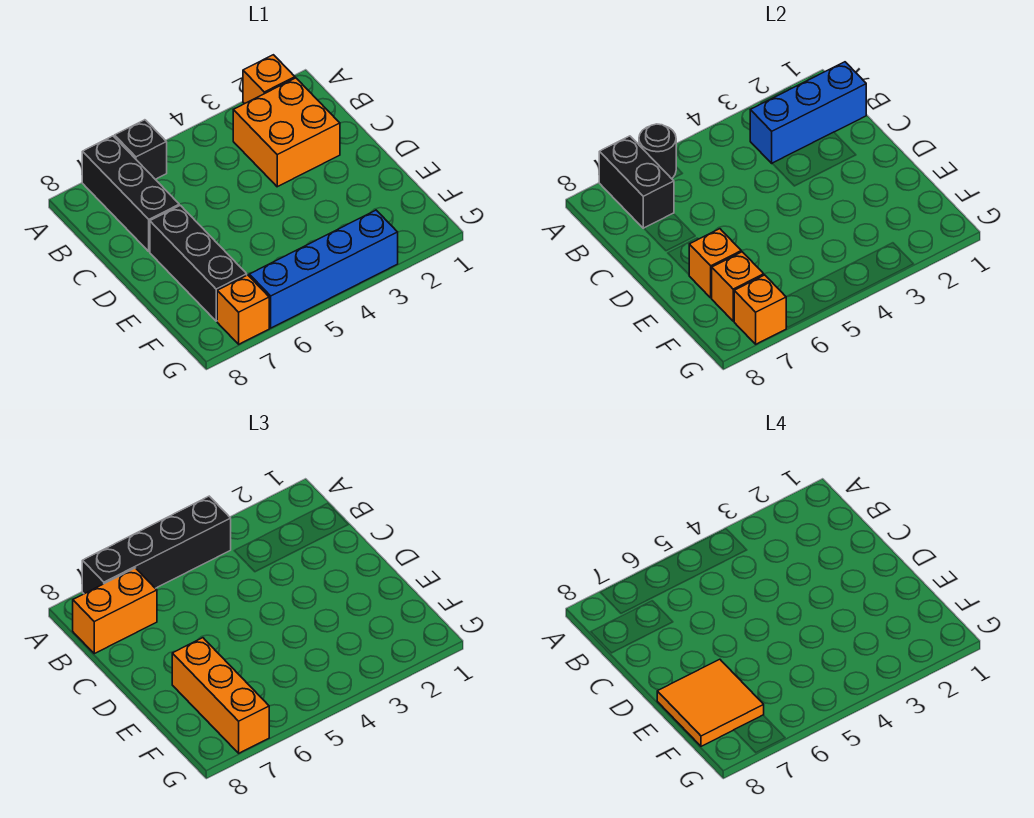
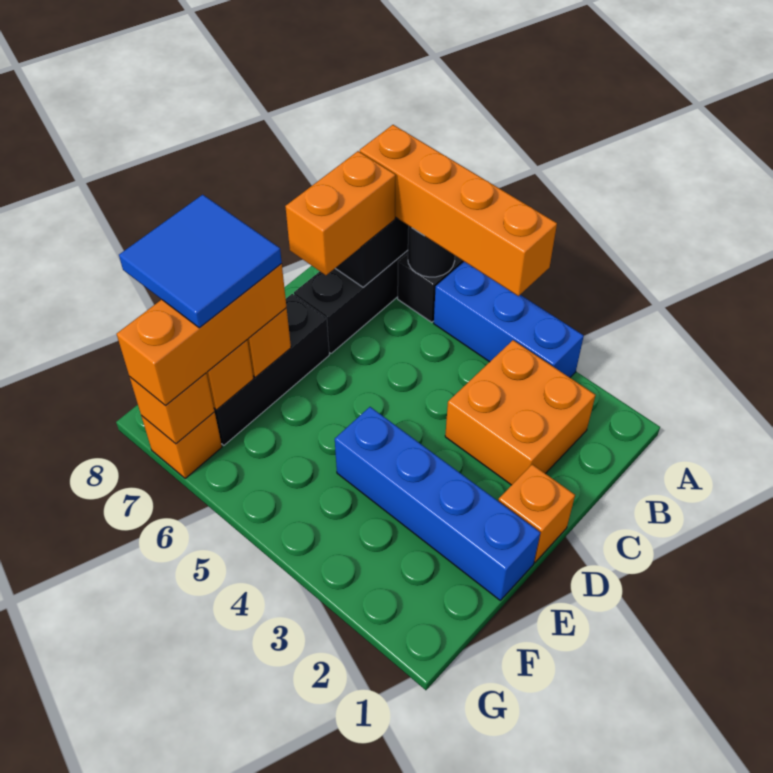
orange brick A2 level 1 -> orange brick D1 level 1
black brick A4:A7 level 3 -> orange brick A4:A7 level 3
blue brick B1:B3 level 2 -> blue brick A3:A5 level 1
orange brick B7:B8 level 3 -> orange brick B7:C7 level 3
orange tile E7:F8 level 4 -> blue tile E7:F8 level 4
blue brick G3:G6 level 1 -> blue brick E1:E4 level 1

